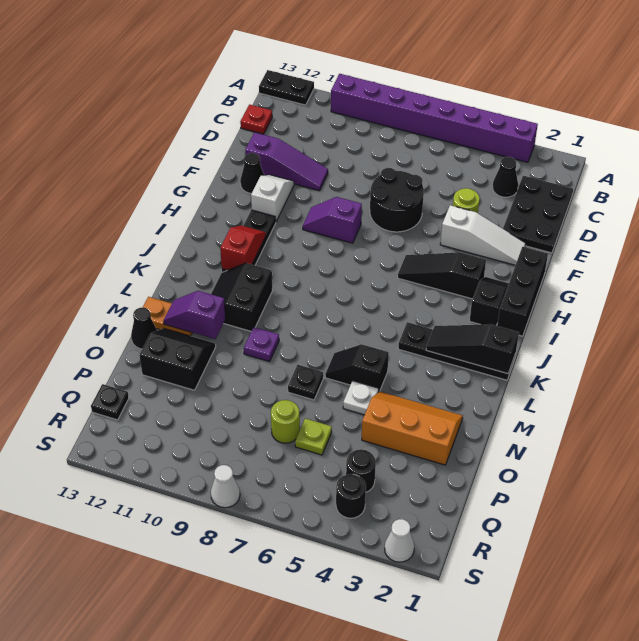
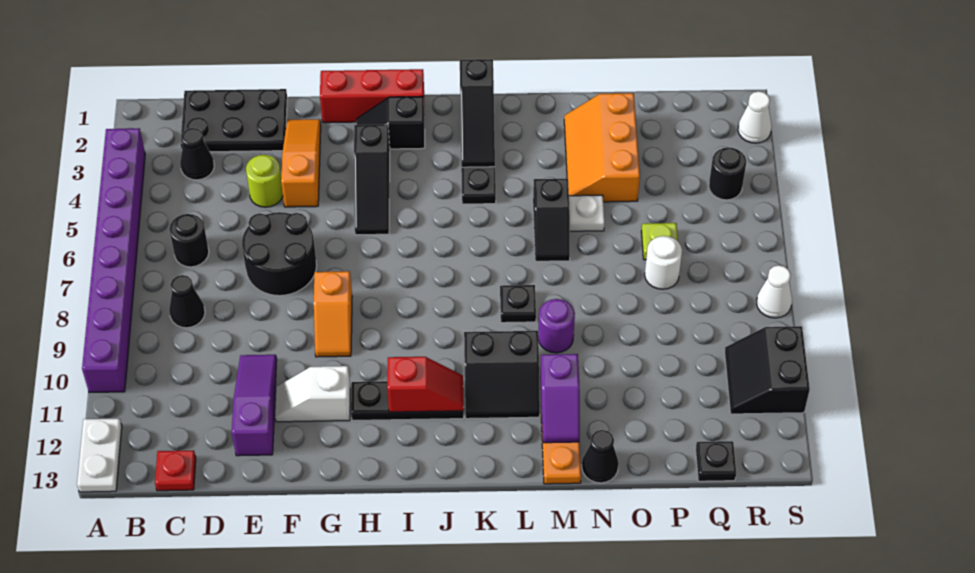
black plate A12:A13 level 1 -> white plate A12:A13 level 1
white slope F2:F4 level 1 top 4 -> orange slope F2:F4 level 1 top 4
black cone F12 level 1 -> black cone C8 level 1
black brick G1:I1 level 1 -> red brick G1:I1 level 1
purple slope G8:G9 level 1 top 8 -> orange slope G8:G9 level 1 top 8
red slope I11:J11 level 2 top J -> red slope I11:J11 level 2 top I
purple plate M9 level 1 -> purple round brick M9 level 1
black plate N7 level 1 -> black plate L8 level 1
black slope N11:O12 level 1 top O -> black slope R10:S11 level 1 top S
lime round brick P7 level 1 -> white round brick P7 level 1
black round brick Q4 level 1 -> black round brick C6 level 1

